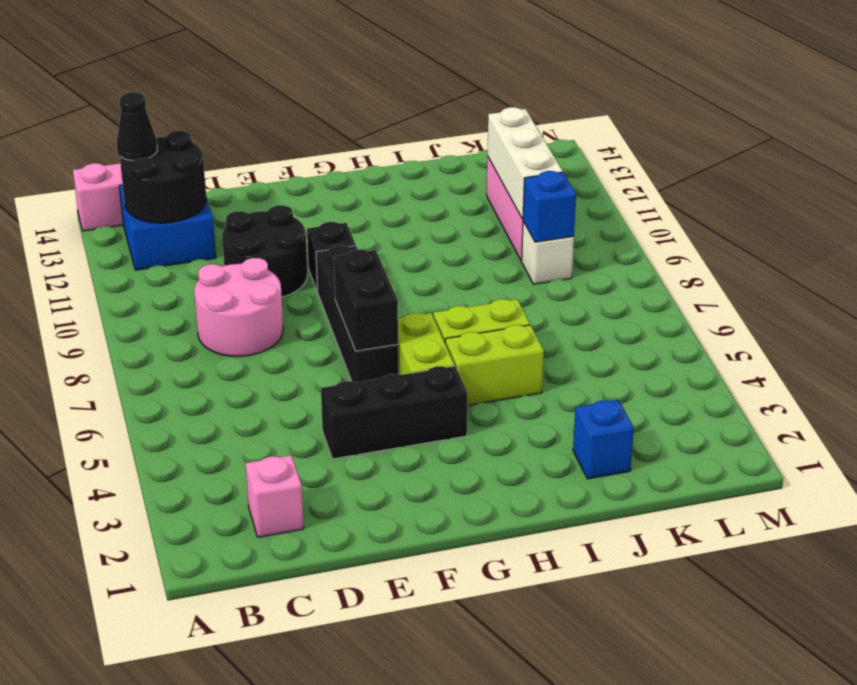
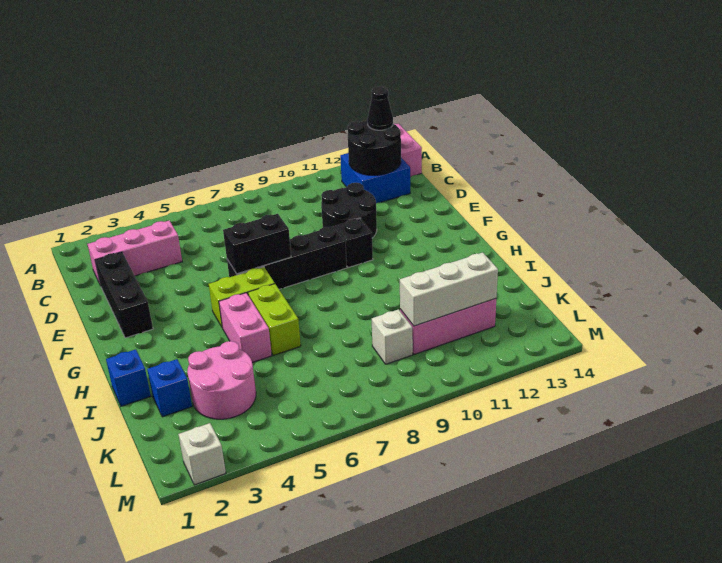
pink brick C2 level 1 -> pink brick C2:C4 level 1
pink round brick C8:D9 level 1 -> pink round brick J3:K4 level 1
black brick E4:G4 level 1 -> black brick D2:F2 level 1
lime brick H5:I5 level 1 -> pink brick H5:I5 level 1
blue brick K9 level 2 -> blue brick I1 level 1
none -> white brick M2 level 1

